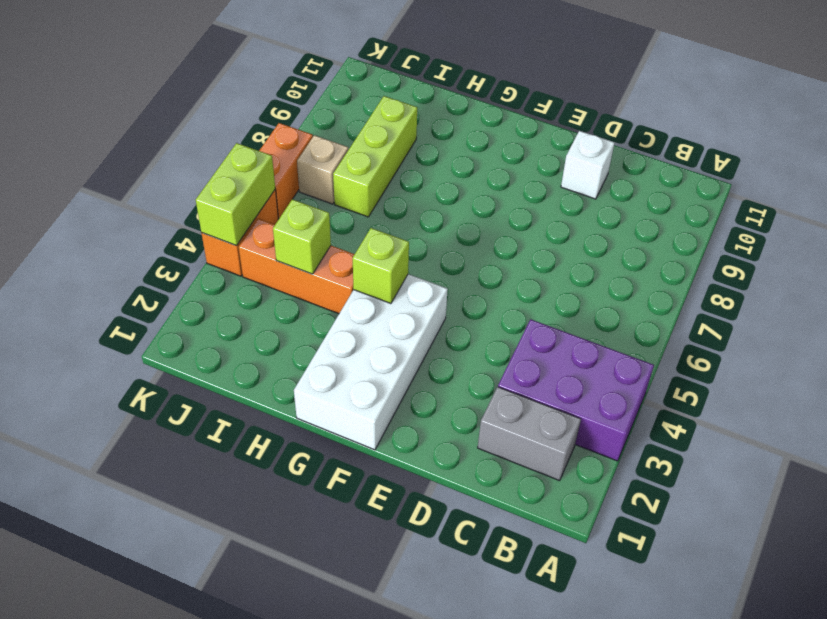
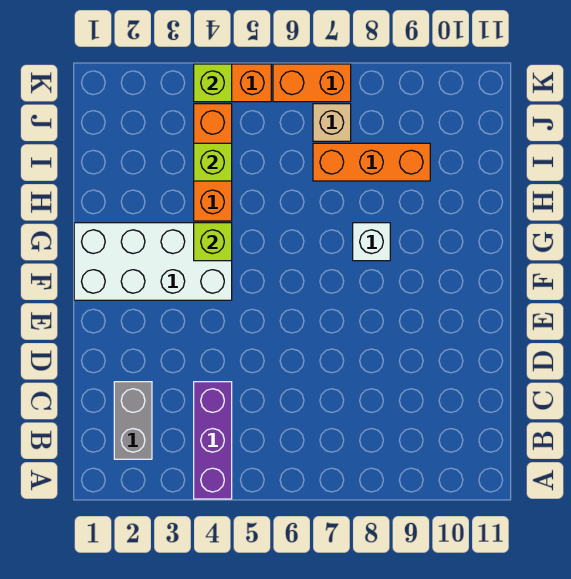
purple brick A3:C4 level 1 -> purple brick A4:C4 level 1
white brick D10 level 1 -> white brick G8 level 1
lime brick I7:I9 level 1 -> orange brick I7:I9 level 1
lime brick K4:K5 level 2 -> lime brick K4 level 2

